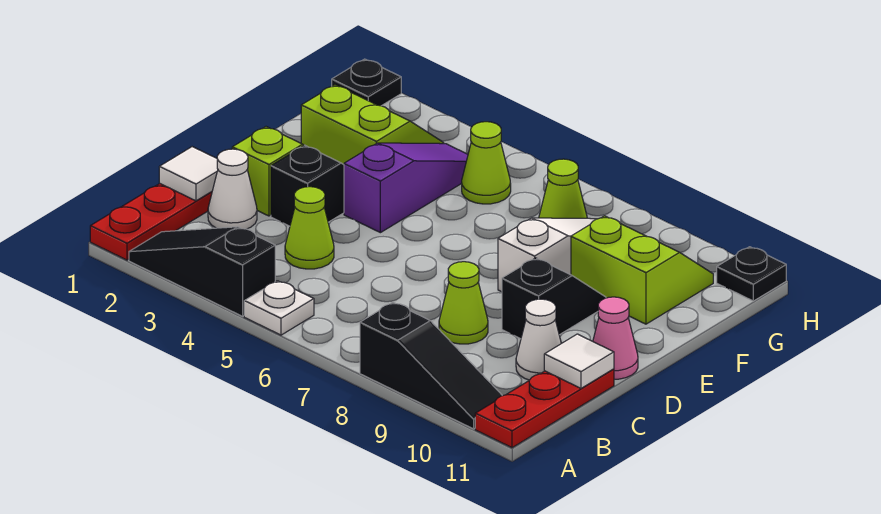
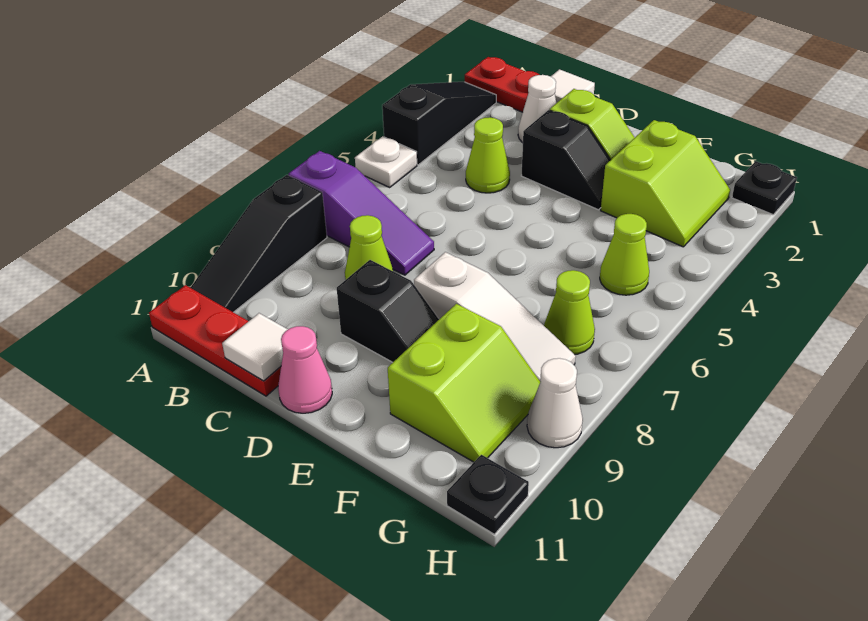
white cone C10 level 1 -> white cone H9 level 1
purple slope E4:G4 level 1 top E -> purple slope A7:C7 level 1 top A

